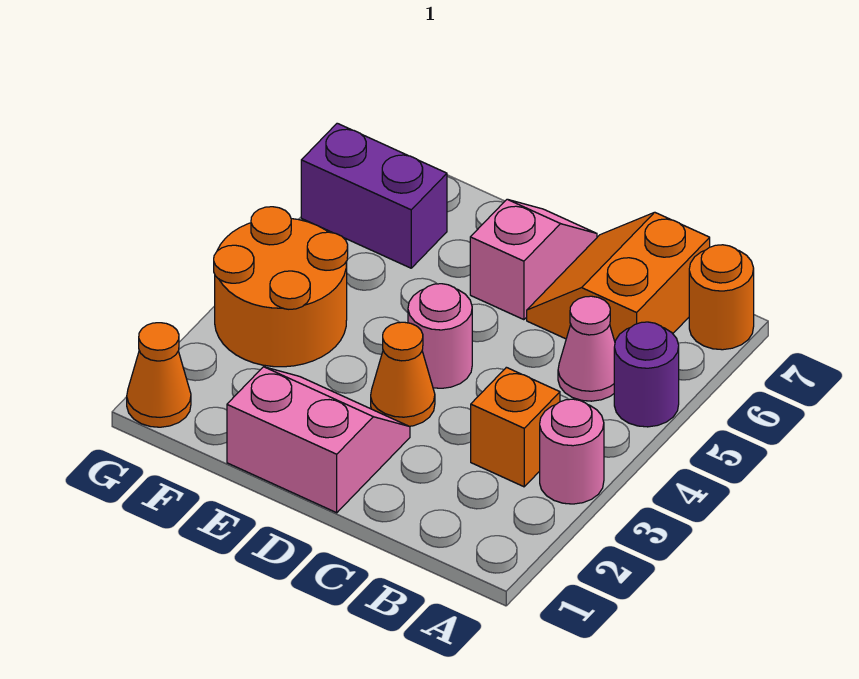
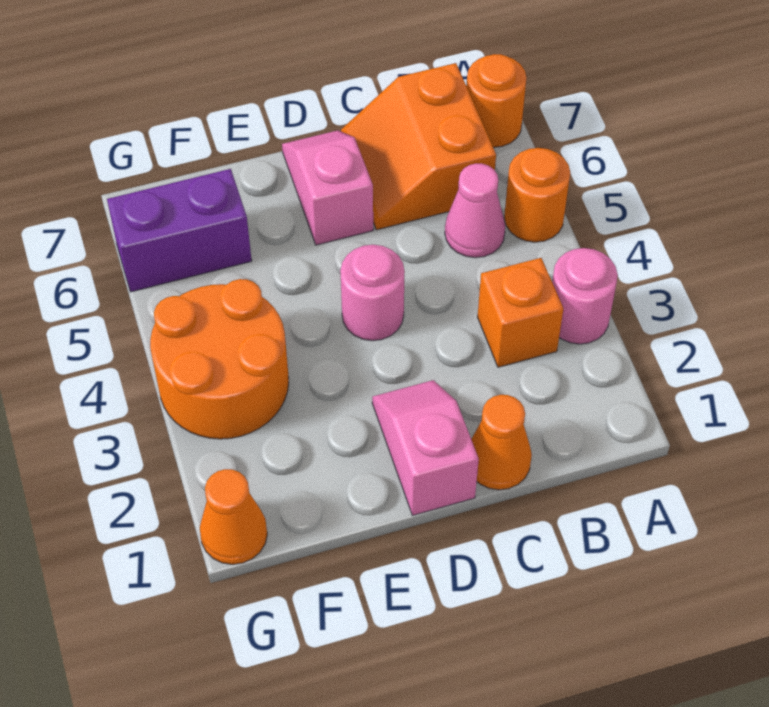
purple round brick A5 level 1 -> orange round brick A5 level 1
pink slope D1:E2 level 1 top 1 -> pink slope D1:D2 level 1 top 1
orange cone D3 level 1 -> orange cone C1 level 1

